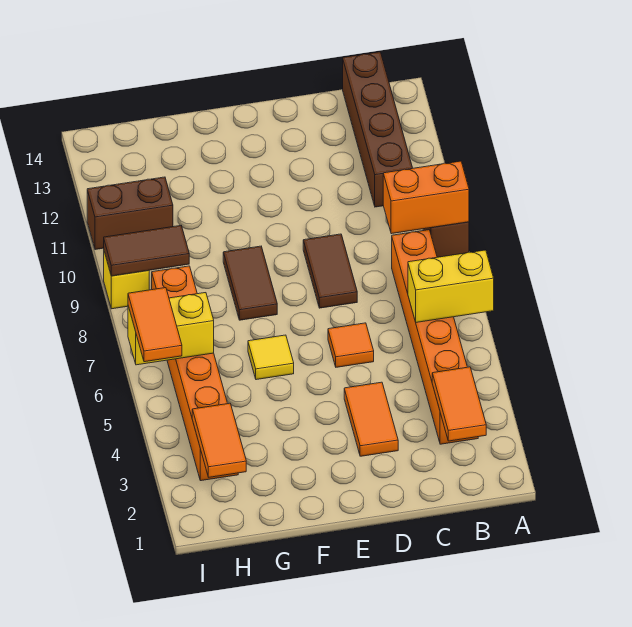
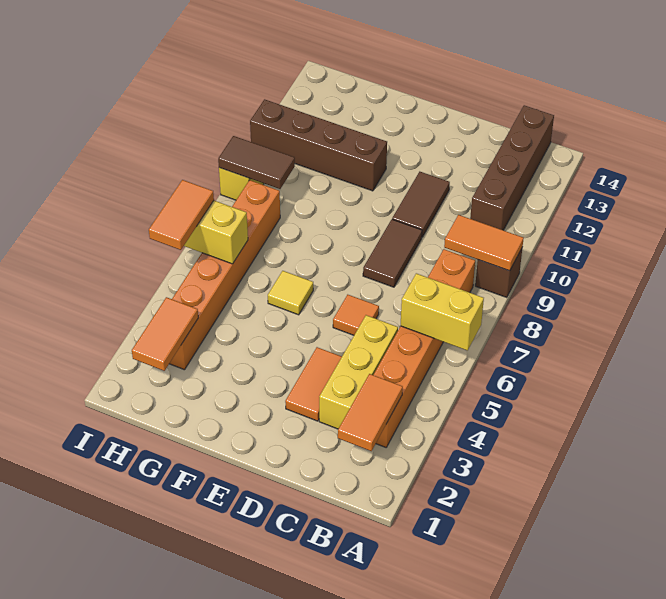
orange brick A9:B9 level 2 -> orange tile A9:B9 level 2
none -> yellow brick C3:C5 level 1
brown tile F8:F9 level 1 -> brown tile D10:D11 level 1
brown brick H11:I11 level 1 -> brown brick F11:I11 level 1

